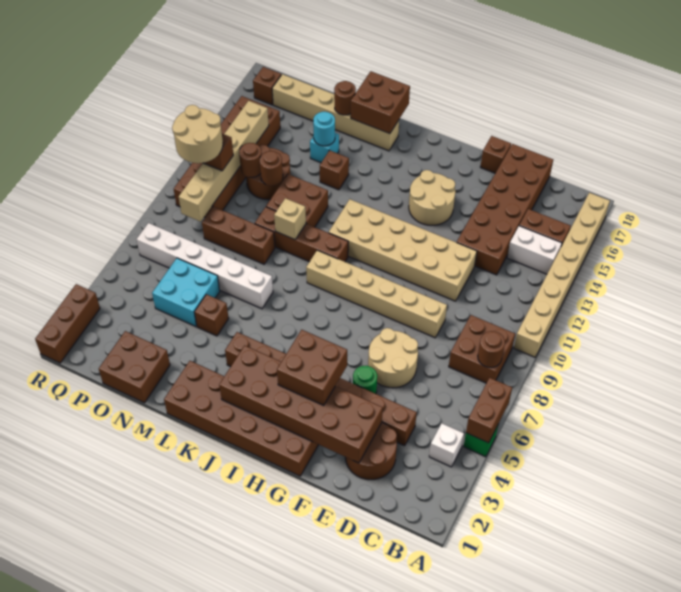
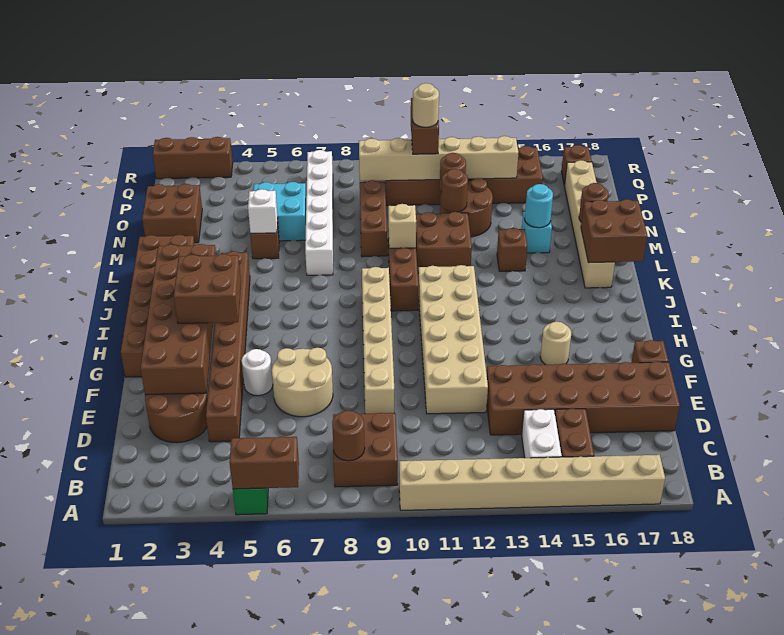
white brick B4 level 1 -> white brick M5 level 2
green round brick F5 level 1 -> white round brick F5 level 1
tan round brick G14:H15 level 1 -> tan round brick G15 level 1
tan round brick P10:Q11 level 4 -> tan round brick P11 level 4

